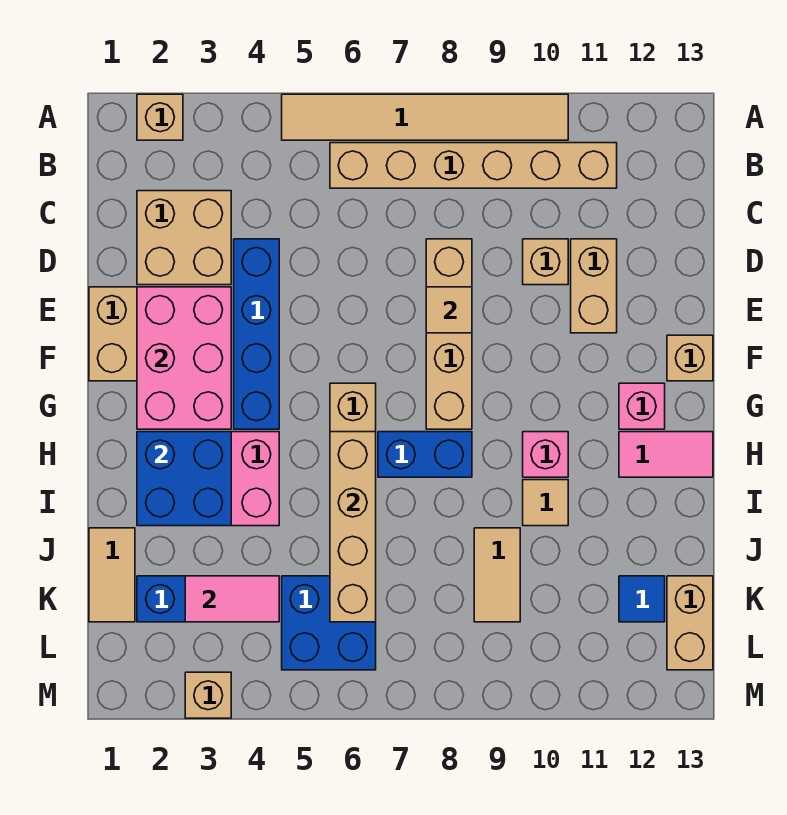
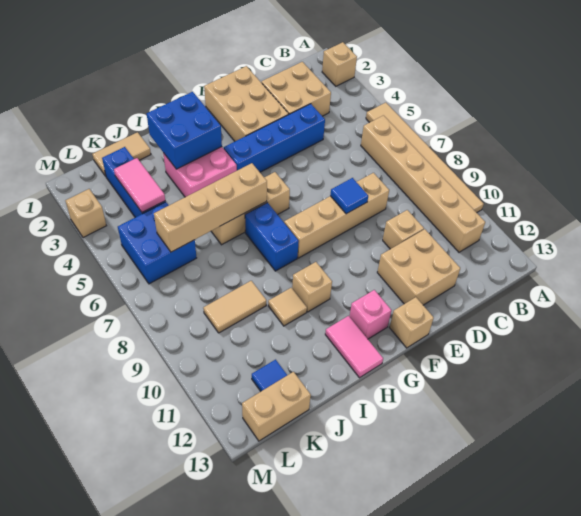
tan brick D11:E11 level 1 -> tan brick D11:E12 level 1
pink brick E2:G3 level 2 -> none
tan tile E8 level 2 -> blue tile E8 level 2
pink brick H10 level 1 -> tan brick H10 level 1

